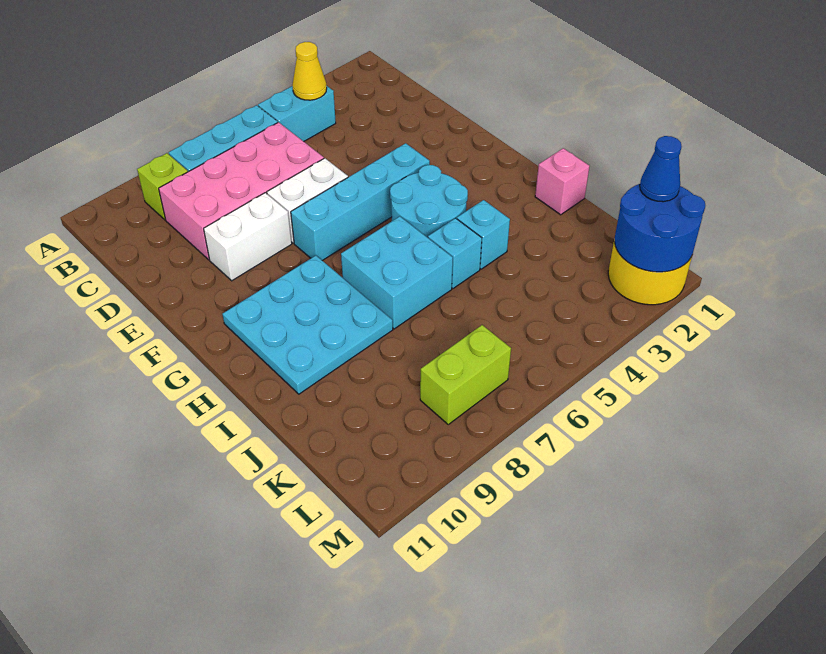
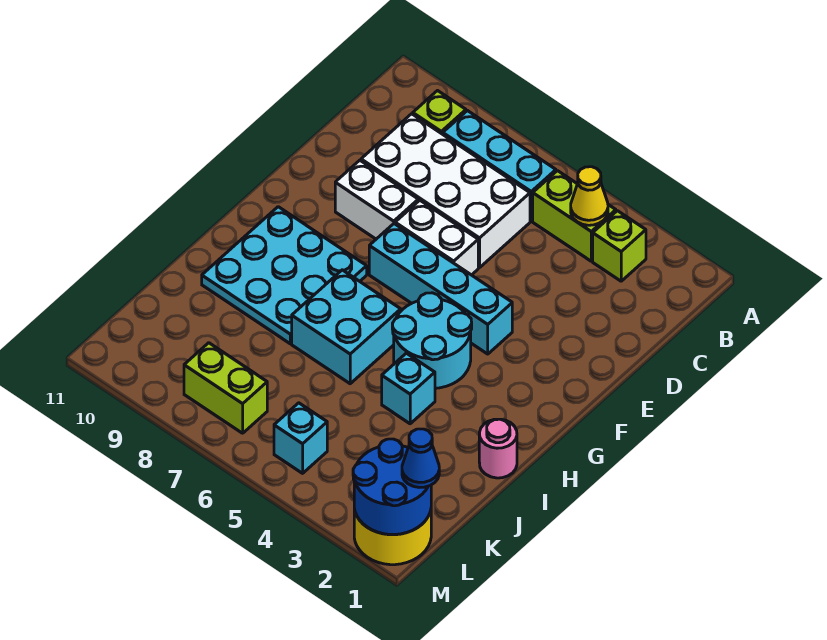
none -> lime brick B3 level 1
cyan brick B4:B5 level 1 -> lime brick B4:B5 level 1
pink brick C6:D9 level 1 -> white brick C6:D9 level 1
pink brick I1 level 1 -> pink round brick I1 level 1
cyan brick I5 level 1 -> cyan brick L5 level 1

